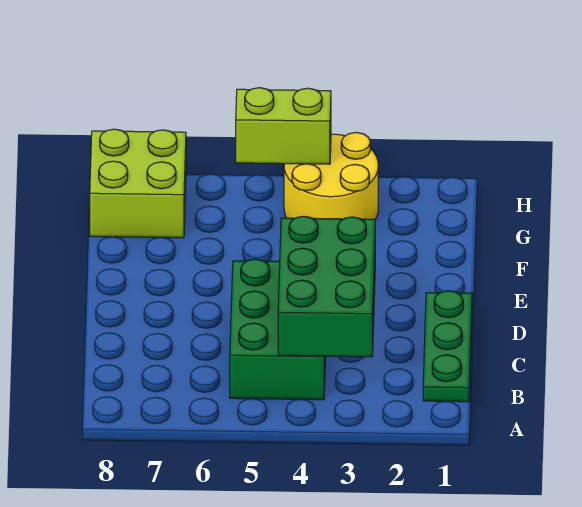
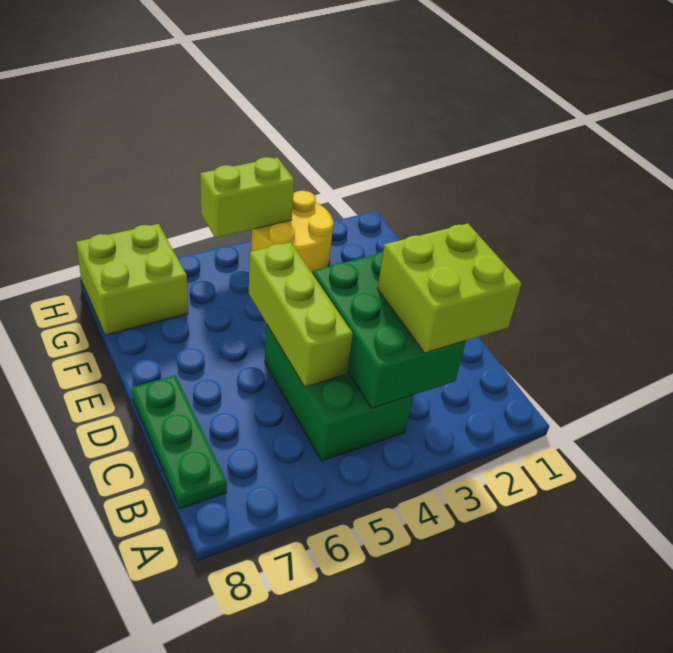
green plate B1:D1 level 1 -> green plate B8:D8 level 1
none -> lime brick B2:C3 level 3
none -> lime brick C5:E5 level 2

